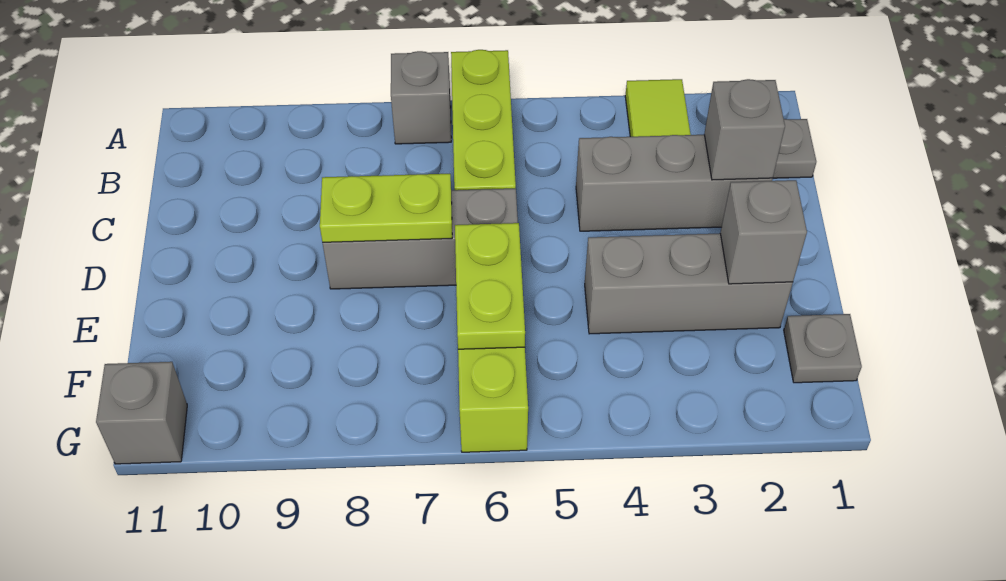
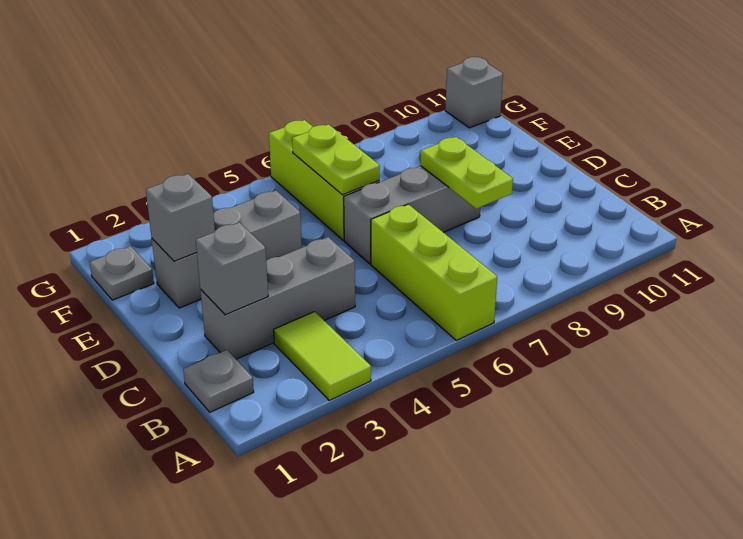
grey brick A7 level 1 -> none
lime plate D7:D8 level 2 -> lime plate C8:D8 level 2

